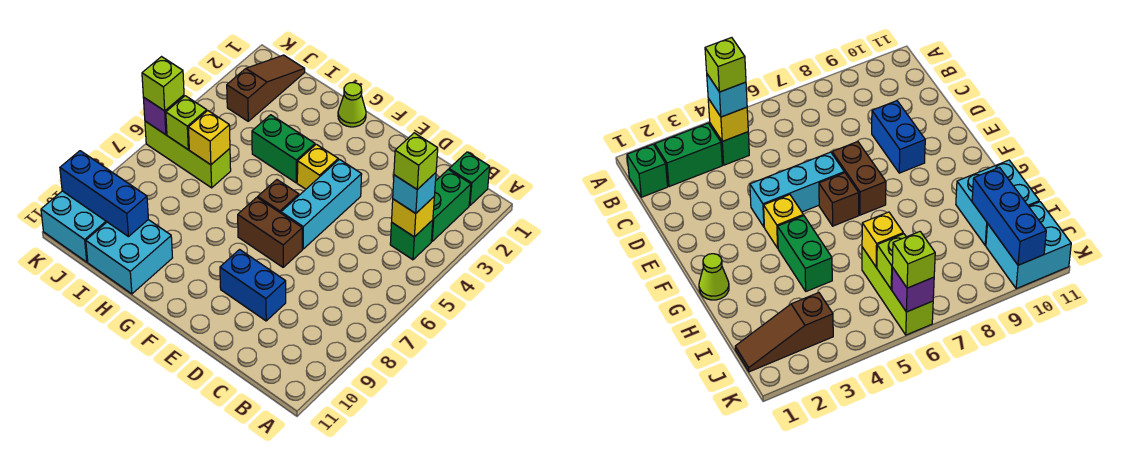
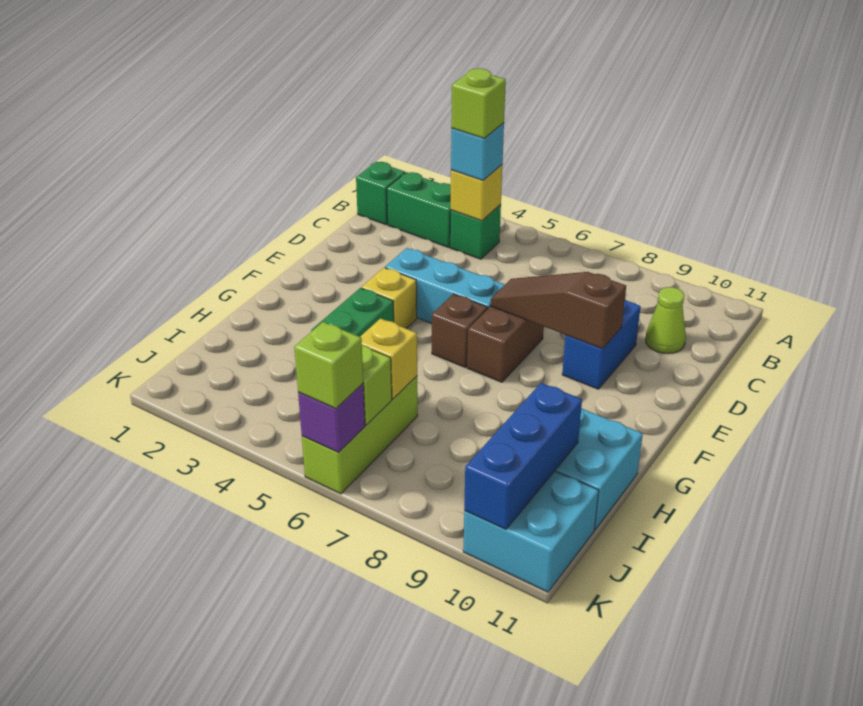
lime cone G1 level 1 -> lime cone C10 level 1
brown slope J1:J3 level 1 top 3 -> brown slope E7:E9 level 2 top 9

